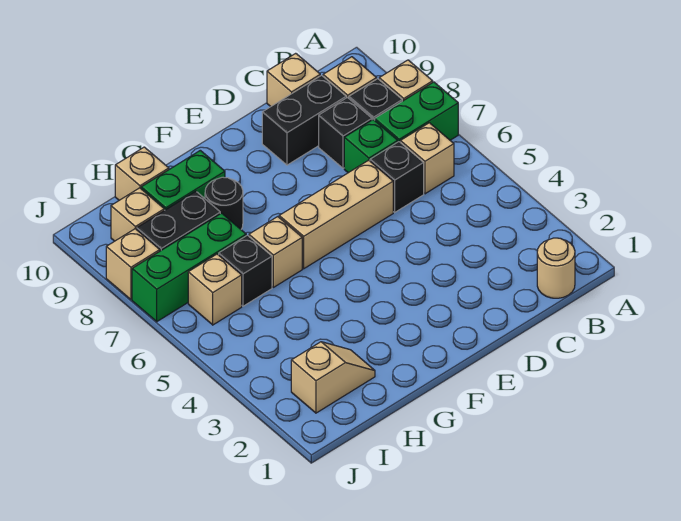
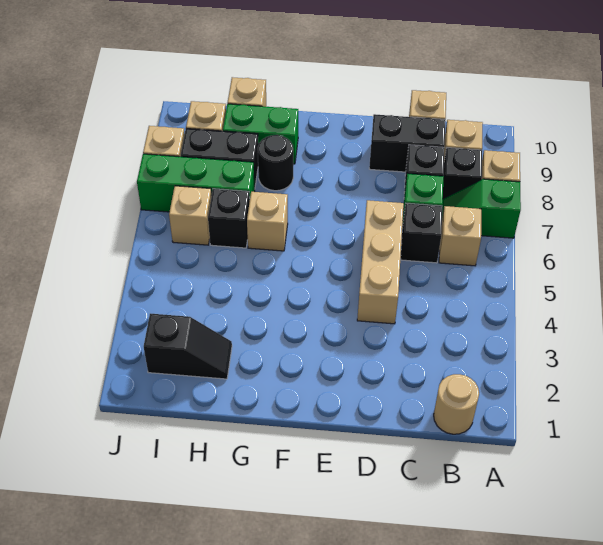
green brick A7:B7 level 1 -> green slope A7:B7 level 1 top A
tan brick D6:F6 level 1 -> tan brick D4:D6 level 1
tan slope H2:I2 level 1 top I -> black slope H2:I2 level 1 top I

